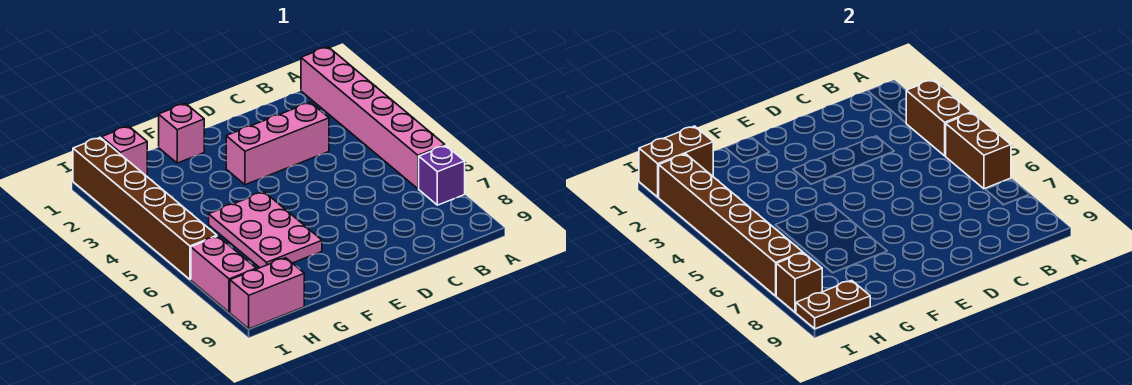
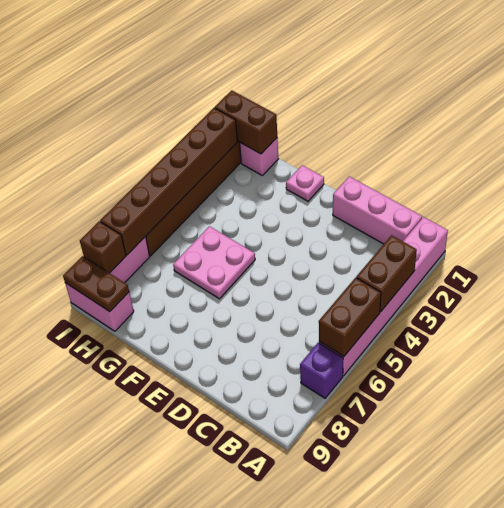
pink brick C3:E3 level 1 -> pink brick B1:D1 level 1
pink brick F1 level 1 -> pink plate F1 level 1
pink plate F5:G7 level 1 -> pink plate F5:G6 level 1

